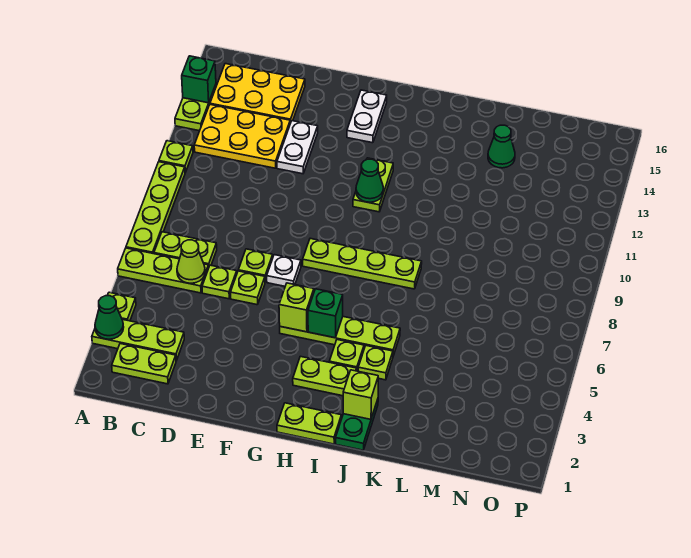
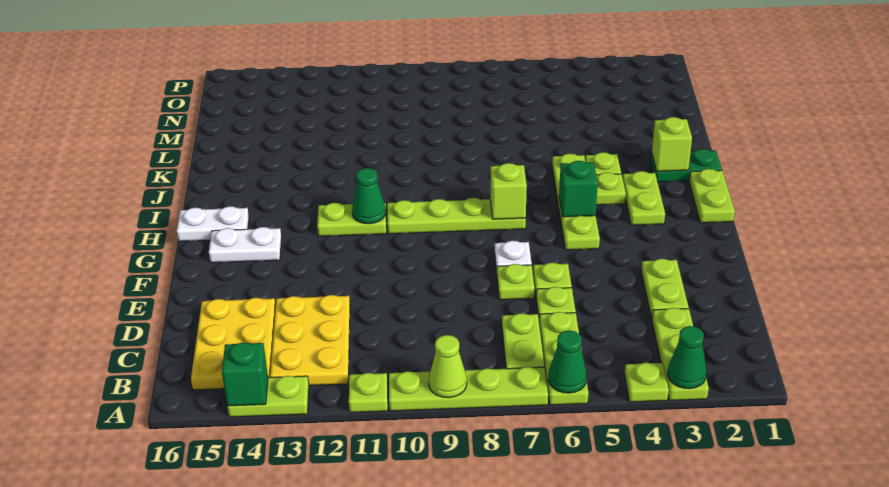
lime plate B2:C2 level 1 -> lime plate D3:E3 level 1
lime cone C6 level 2 -> lime cone A9 level 2
white plate E12:E13 level 1 -> white plate H15:H16 level 1
lime brick G5 level 2 -> lime brick H7 level 2
lime plate G8:J8 level 1 -> lime plate H7:H10 level 1
green cone L14 level 1 -> green cone A6 level 2

